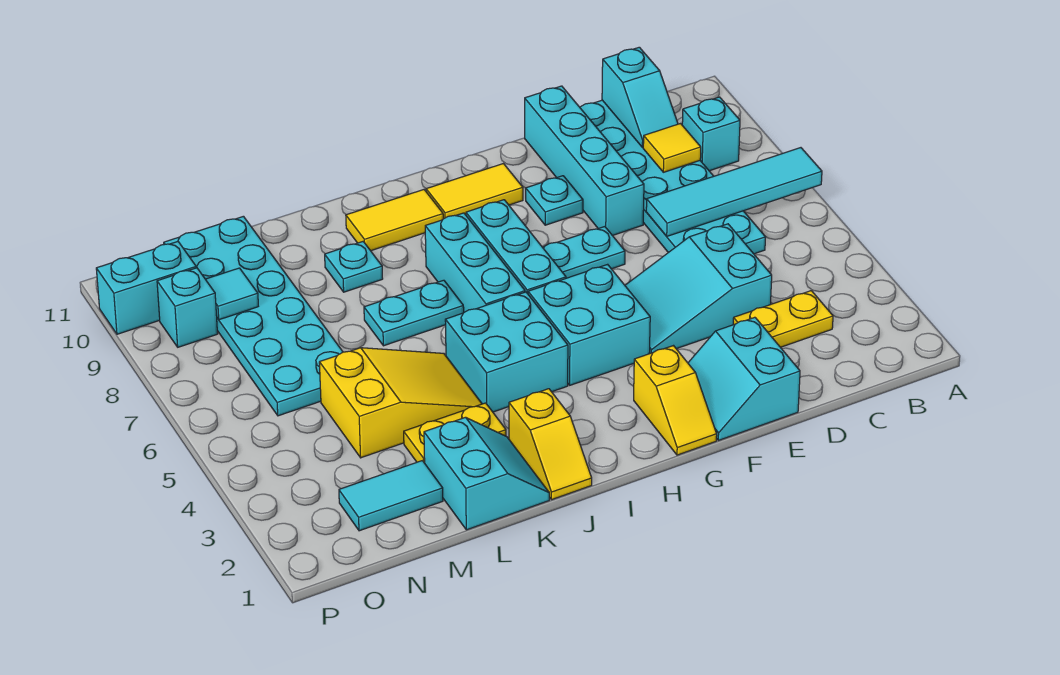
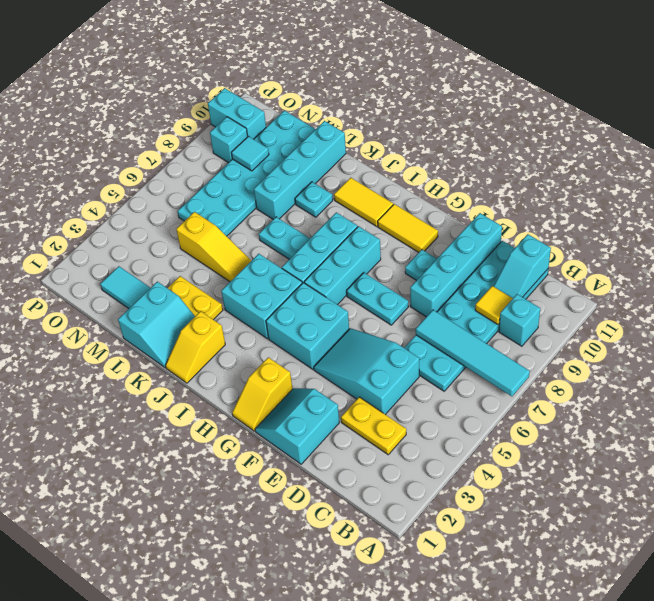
yellow slope K4:M5 level 1 top M -> yellow slope K5:M5 level 1 top M
none -> cyan brick L8:L11 level 1

